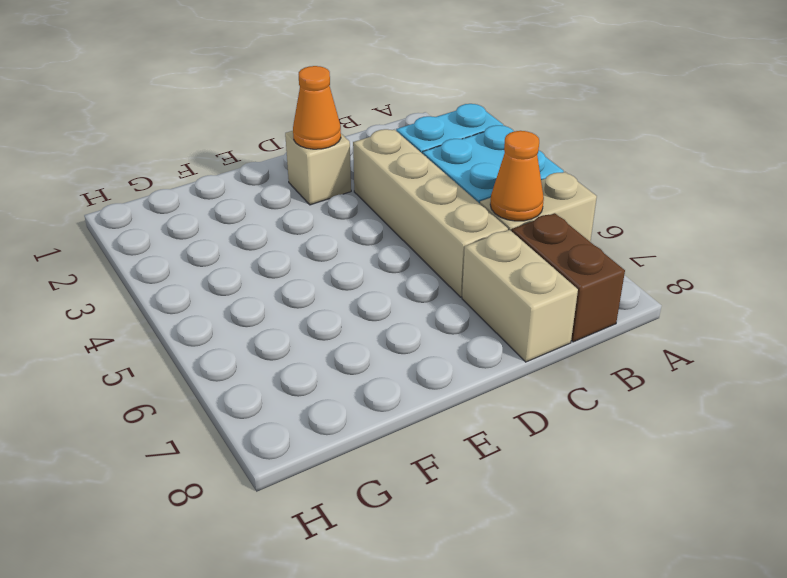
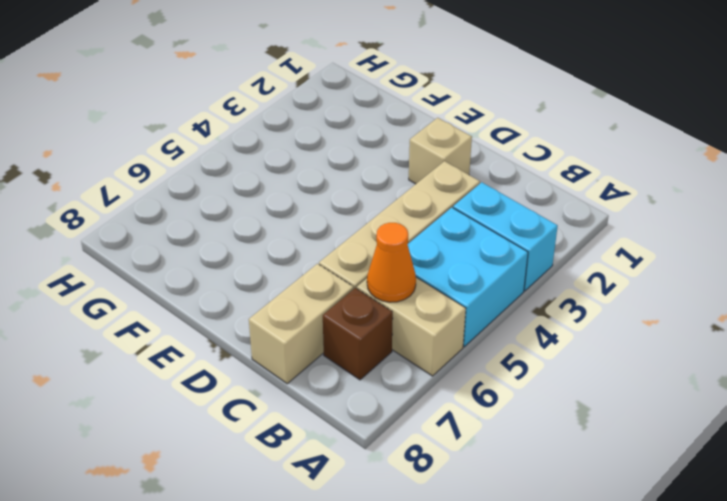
brown brick B7:B8 level 1 -> brown brick B7 level 1
orange cone D2 level 2 -> none

